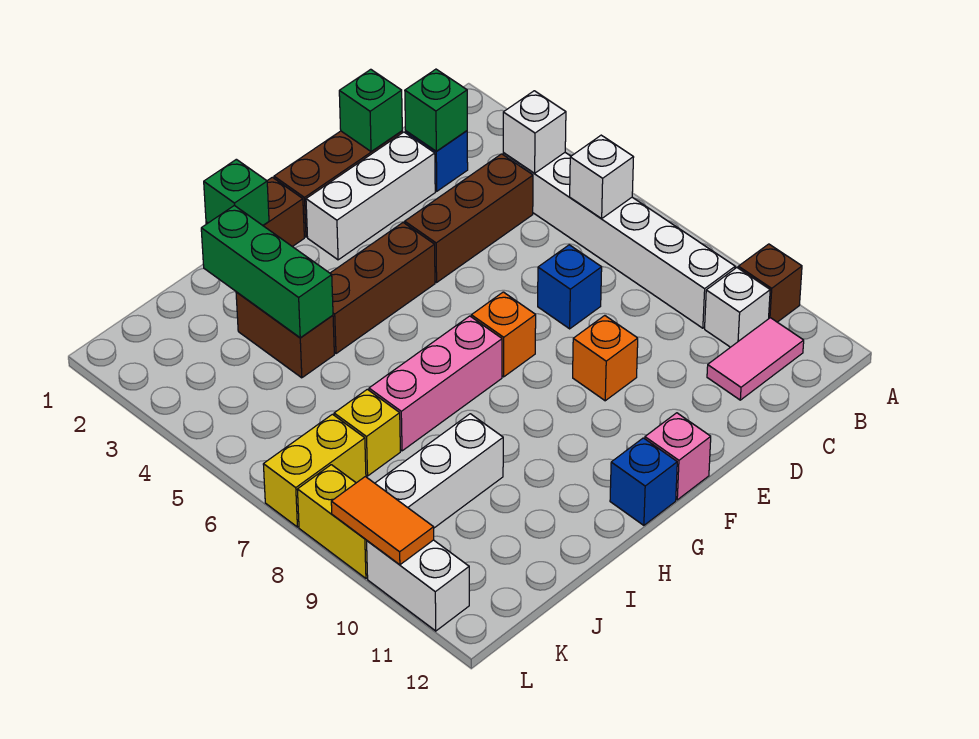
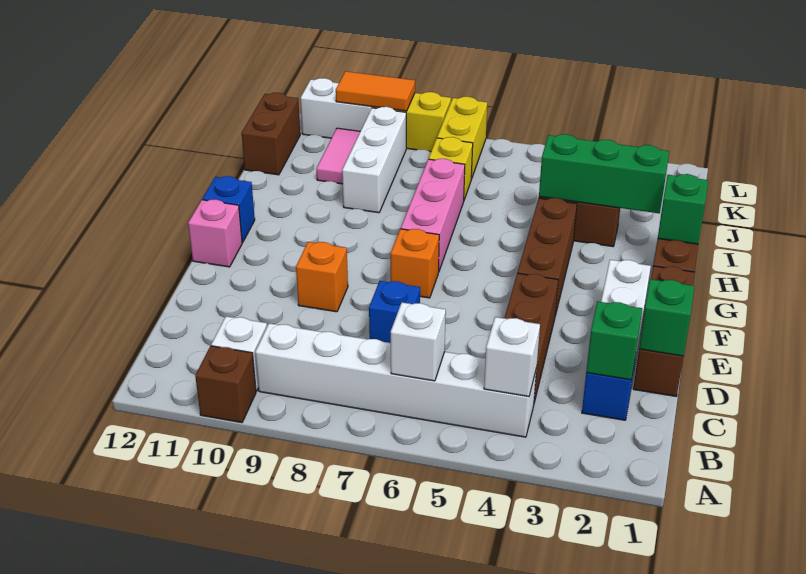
pink tile B11:C11 level 1 -> pink tile J10:K10 level 1
none -> brown brick J12:K12 level 1

